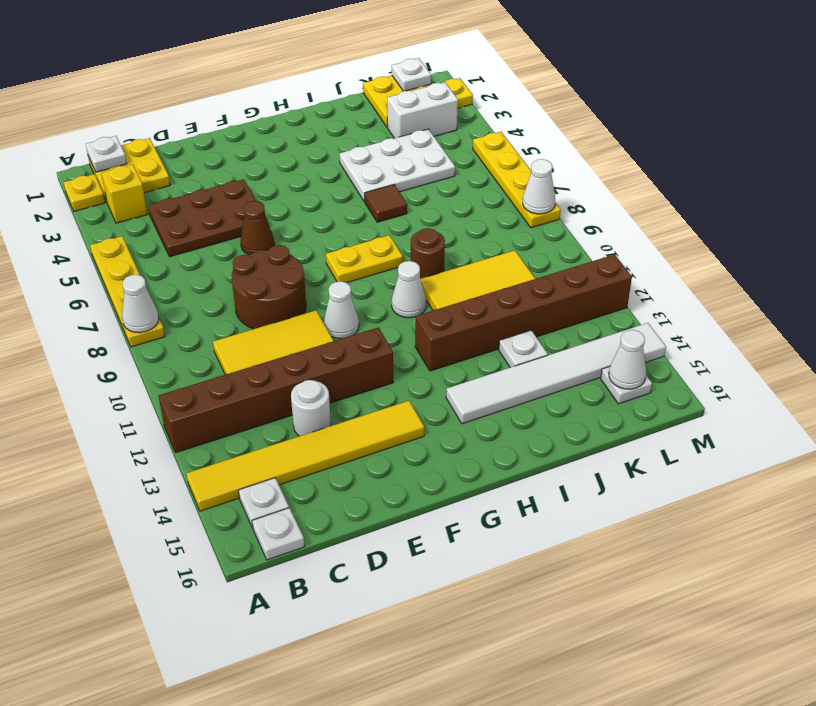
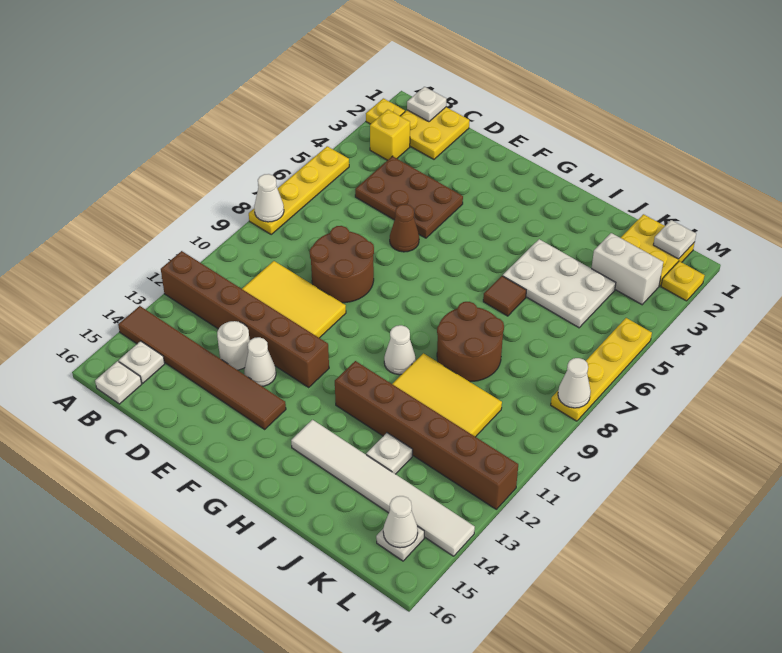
yellow tile A14:F14 level 1 -> brown tile A14:F14 level 1
white cone F10 level 1 -> white cone E13 level 1
yellow plate G8:H8 level 1 -> none
brown round brick I9 level 1 -> brown round brick I8:J9 level 1

